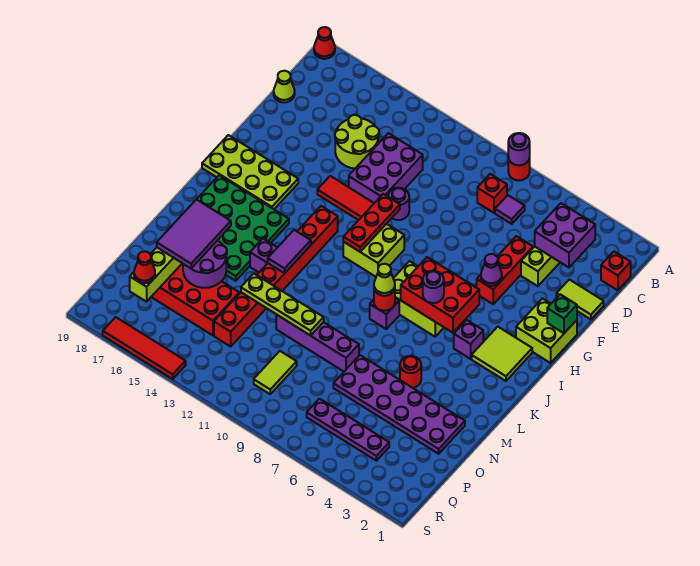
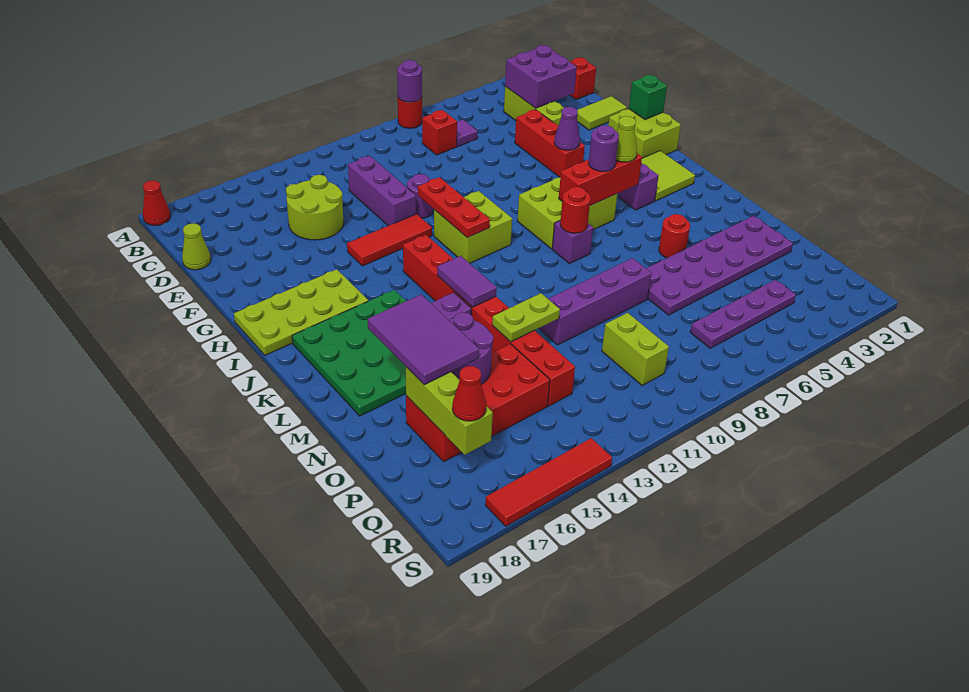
purple brick D12:F13 level 1 -> purple brick D12:F12 level 1
red brick I5:J7 level 2 -> red brick J5:J7 level 2
lime cone K8 level 3 -> lime cone J5 level 3
lime plate N10:N13 level 2 -> lime plate N12:N13 level 2
lime tile P10:Q10 level 1 -> lime brick P10:Q10 level 1

